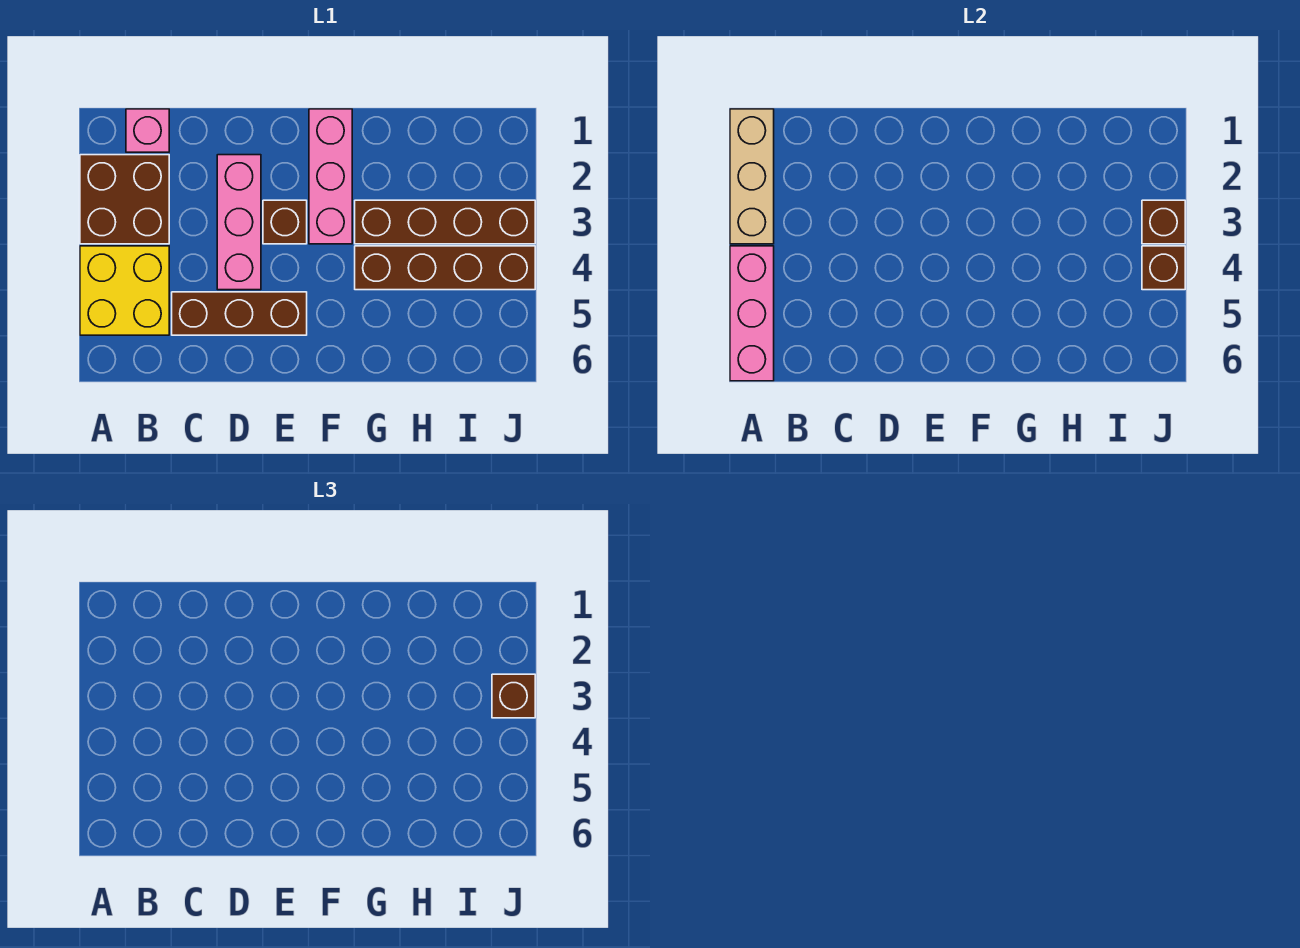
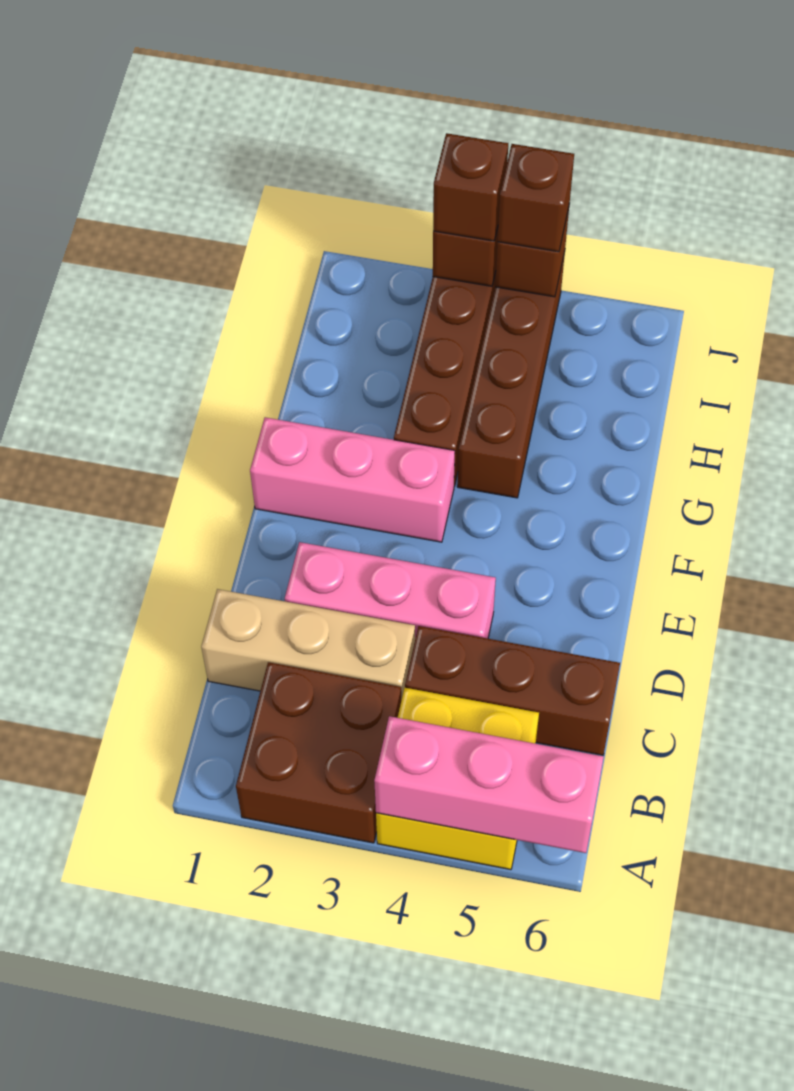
tan brick A1:A3 level 2 -> tan brick C1:C3 level 1
pink brick B1 level 1 -> none
brown brick C5:E5 level 1 -> brown brick C4:C6 level 1
brown brick E3 level 1 -> brown brick J4 level 3

